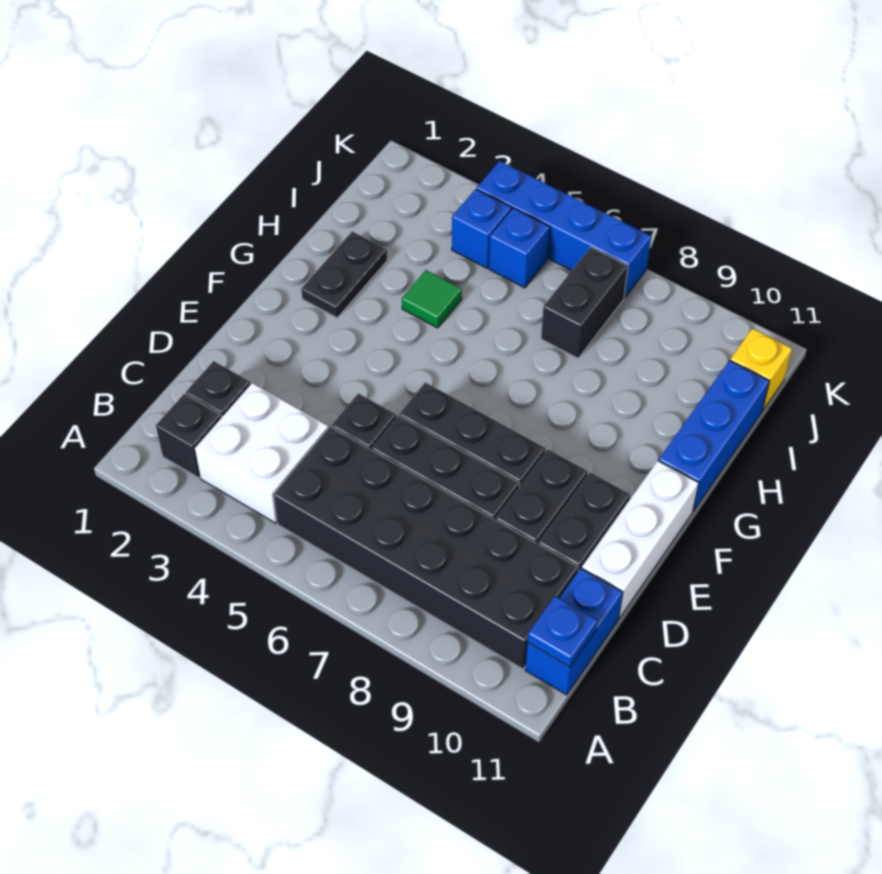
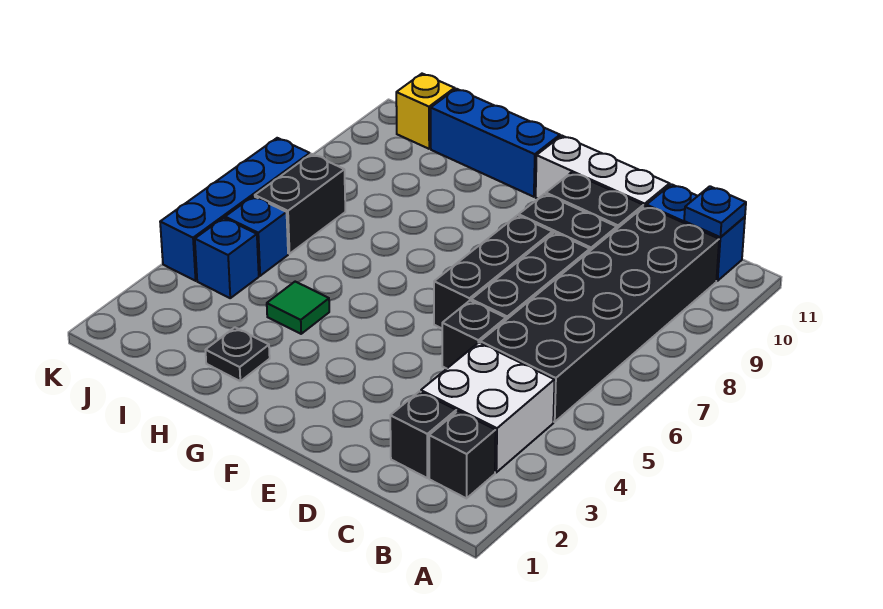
black plate G2:H2 level 1 -> black plate H2 level 1
black brick I7:J7 level 1 -> black brick J6:J7 level 1

